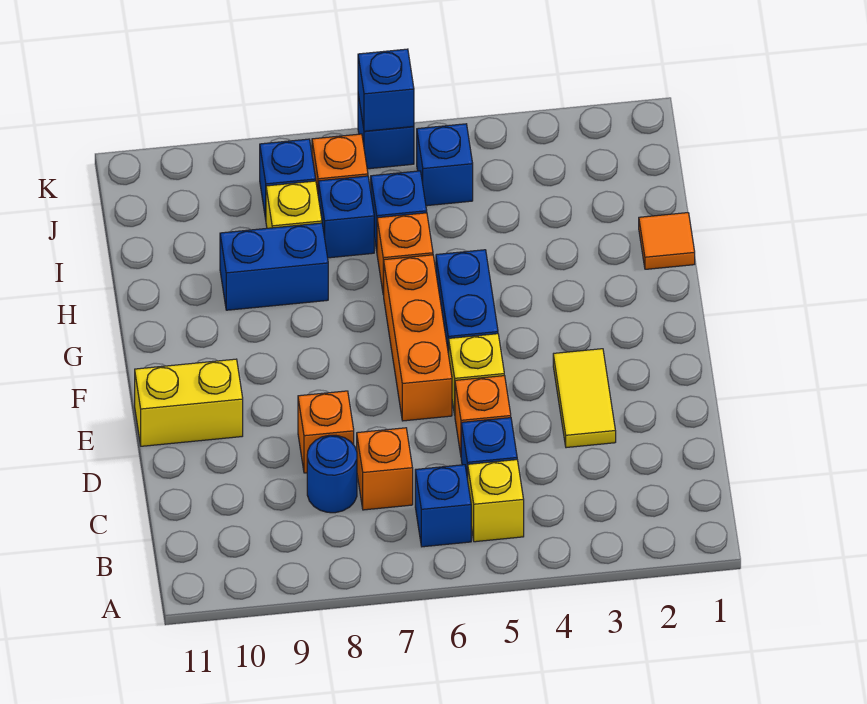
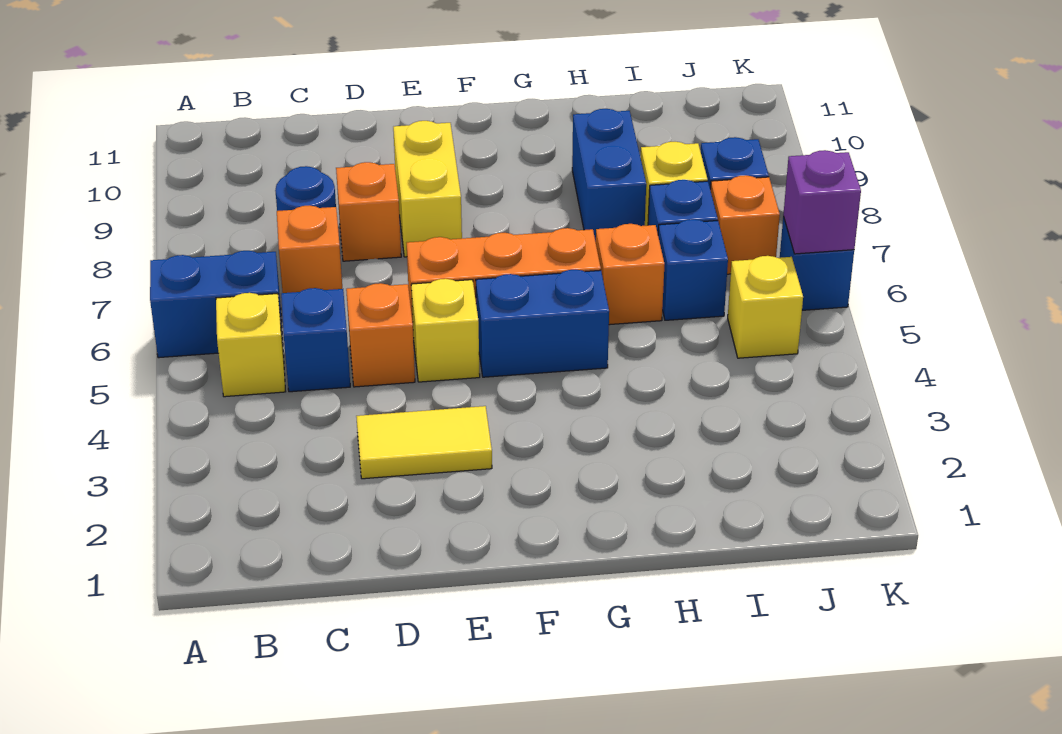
blue brick B6 level 1 -> blue brick A6:B6 level 1
yellow brick E10:E11 level 1 -> yellow brick E8:E9 level 1
orange tile H1 level 1 -> none
blue brick J5 level 1 -> yellow brick J5 level 1
blue brick K6 level 2 -> purple brick K6 level 2

